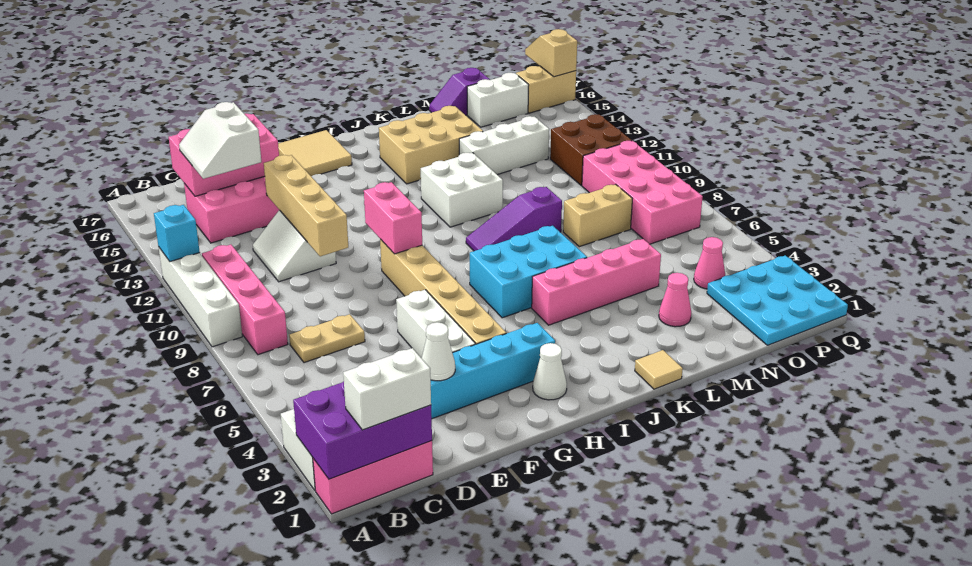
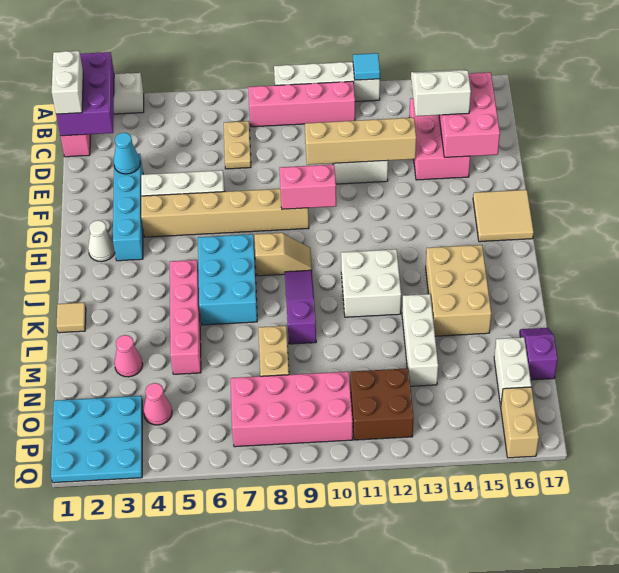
cyan brick A12 level 2 -> cyan tile A12 level 2
white cone E3 level 2 -> cyan cone E3 level 2
tan slope Q16:Q17 level 2 top 16 -> tan slope I8:I9 level 1 top 8

